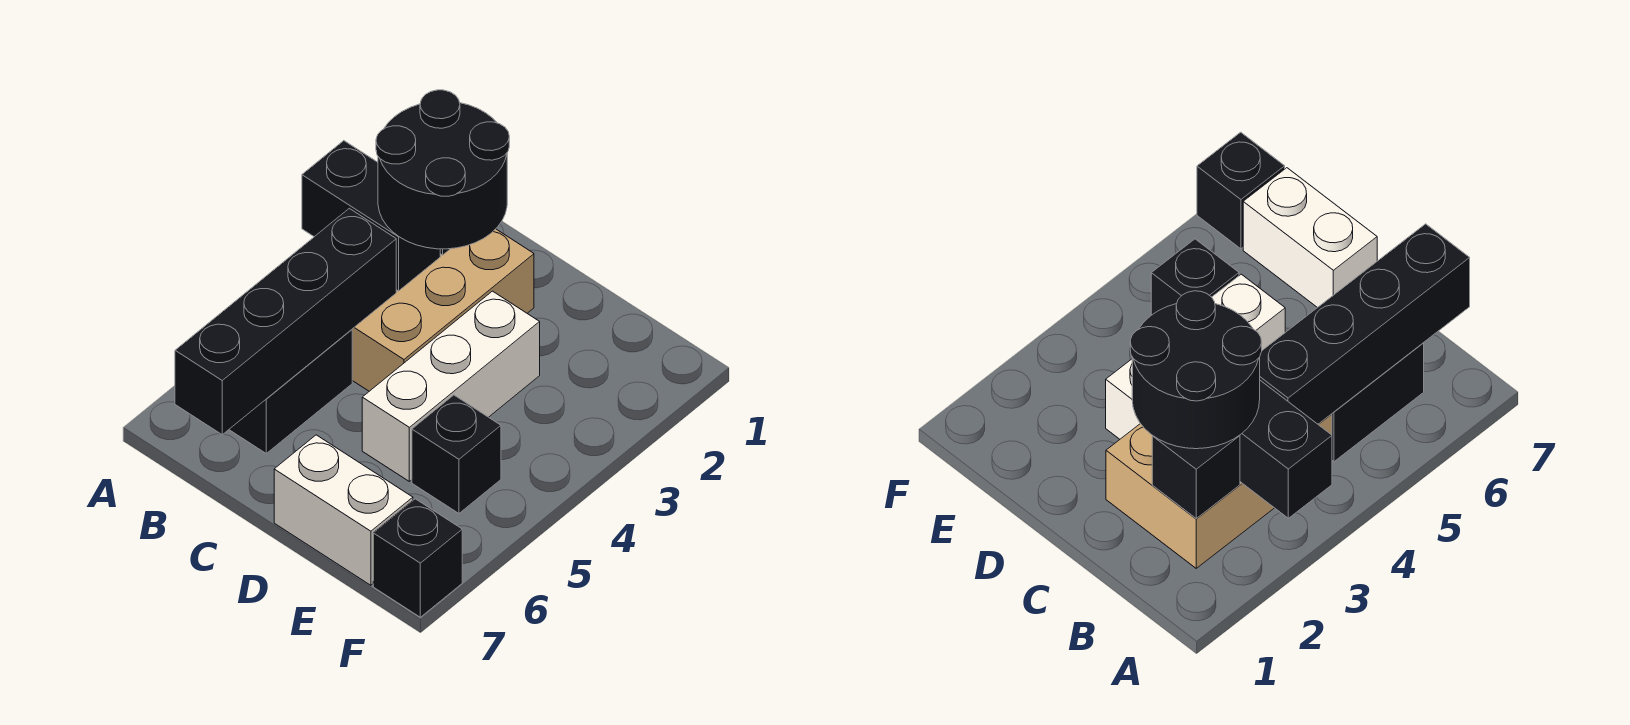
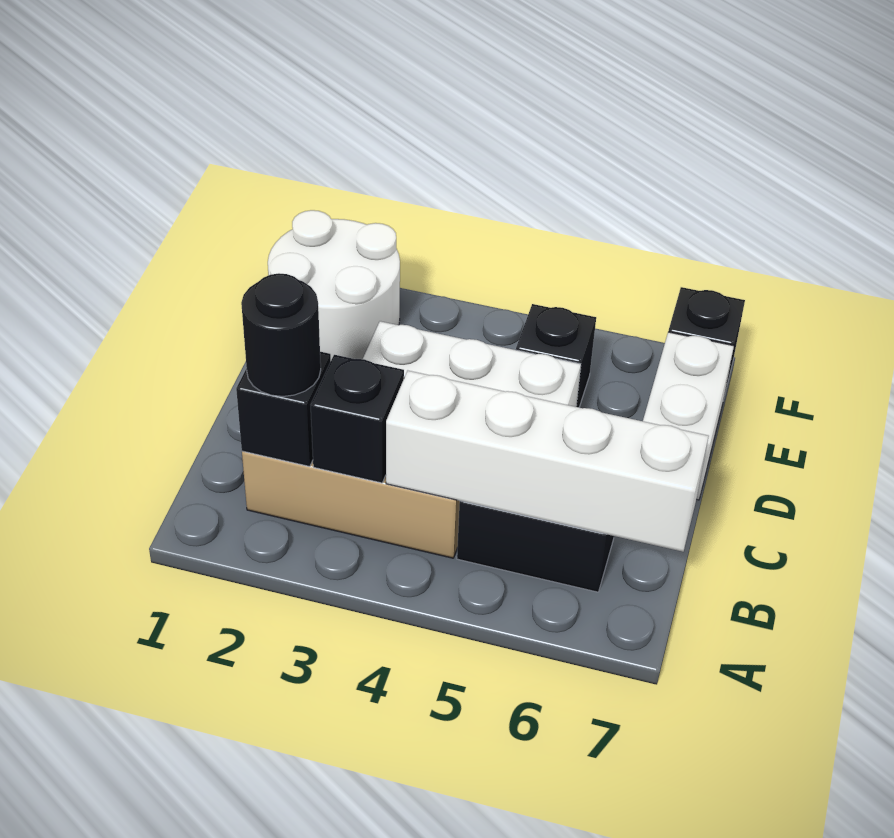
black brick A3:B3 level 2 -> black brick B3 level 2
black round brick B2:C3 level 3 -> black round brick B2 level 3
black brick B4:B7 level 2 -> white brick B4:B7 level 2
none -> white round brick E1:F2 level 1

